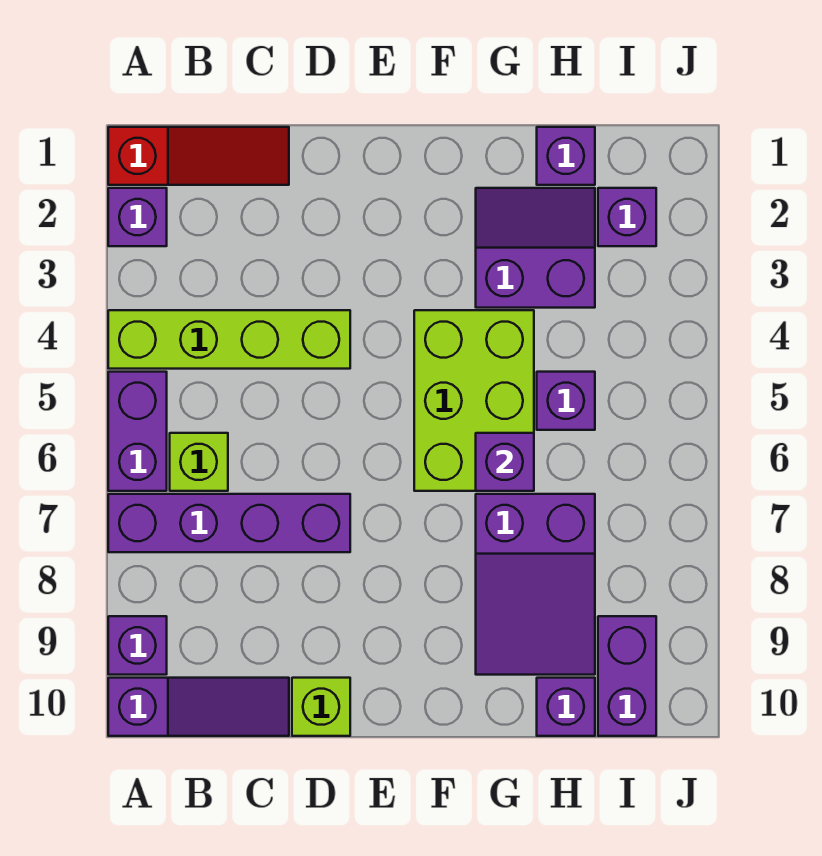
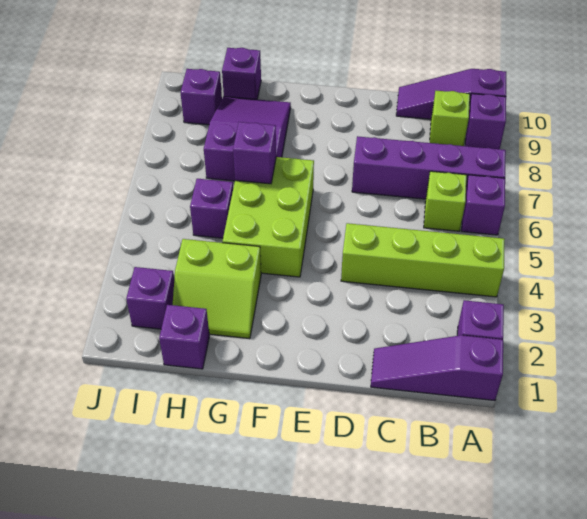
red slope A1:C1 level 1 top A -> purple slope A1:C1 level 1 top A
purple brick A5:A6 level 1 -> purple brick A6 level 1
lime brick D10 level 1 -> lime brick B9 level 1
purple slope G2:H3 level 1 top 3 -> lime slope G2:H3 level 1 top 3
purple brick I9:I10 level 1 -> purple brick I9 level 1

